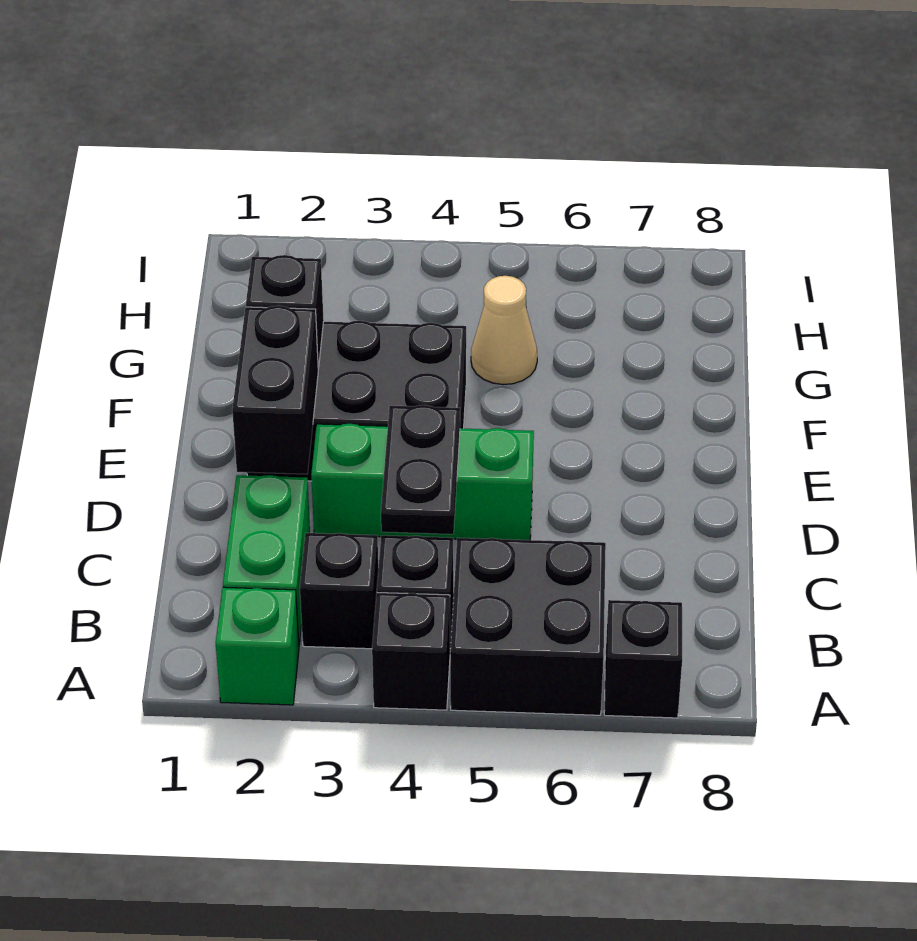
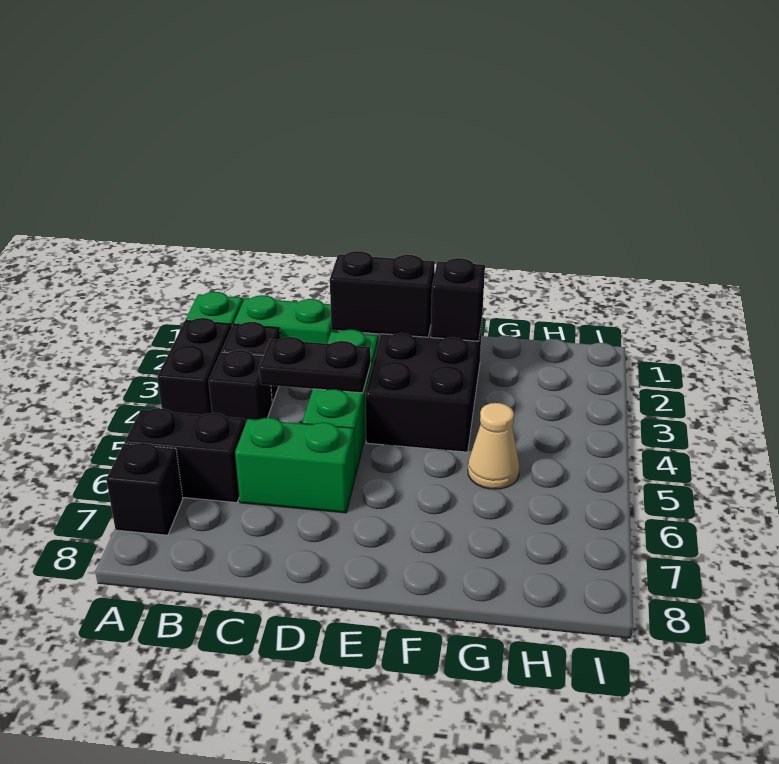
black brick A4 level 1 -> black brick A3:A4 level 1
black brick A5:B6 level 1 -> black brick A6:B6 level 1
none -> green brick C6:D6 level 1

